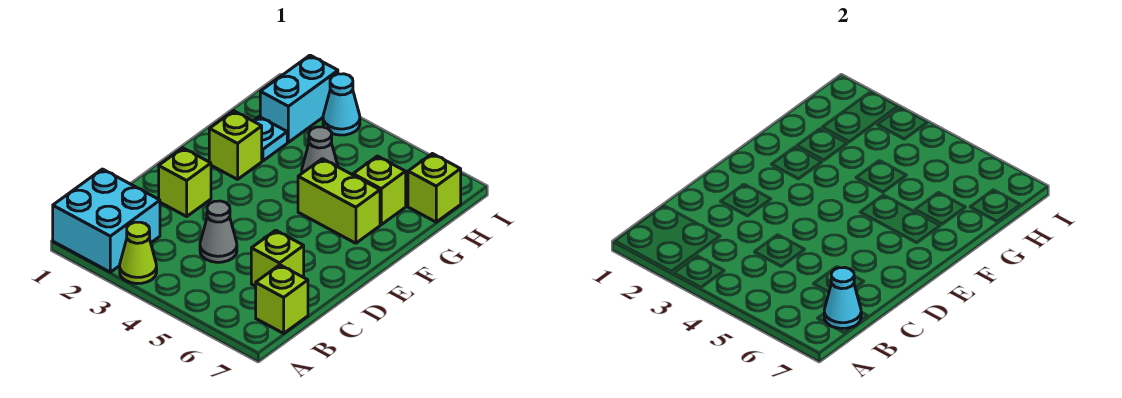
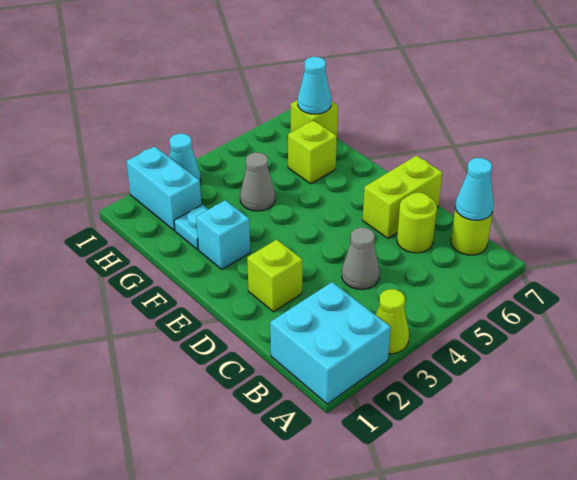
lime brick B7 level 1 -> lime round brick B7 level 1
lime brick C6 level 1 -> lime round brick C6 level 1
lime brick F2 level 1 -> cyan brick F2 level 1
lime brick F5:F6 level 1 -> lime brick D6:D7 level 1
none -> cyan cone H7 level 2

